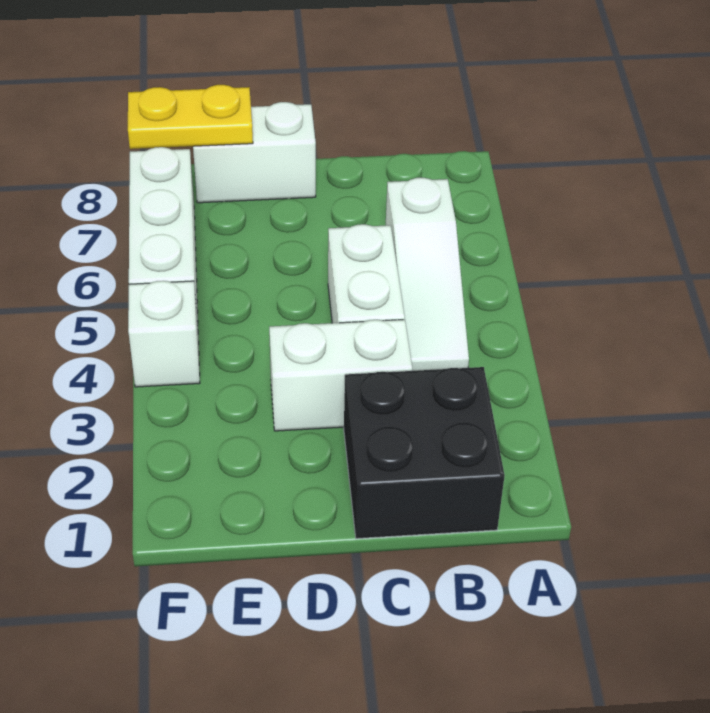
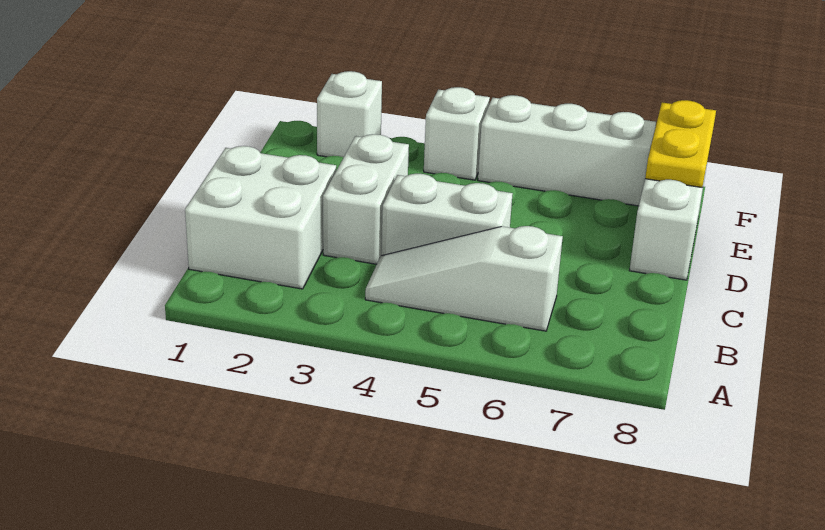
black brick B1:C2 level 1 -> white brick B1:C2 level 1
none -> white brick F2 level 1

